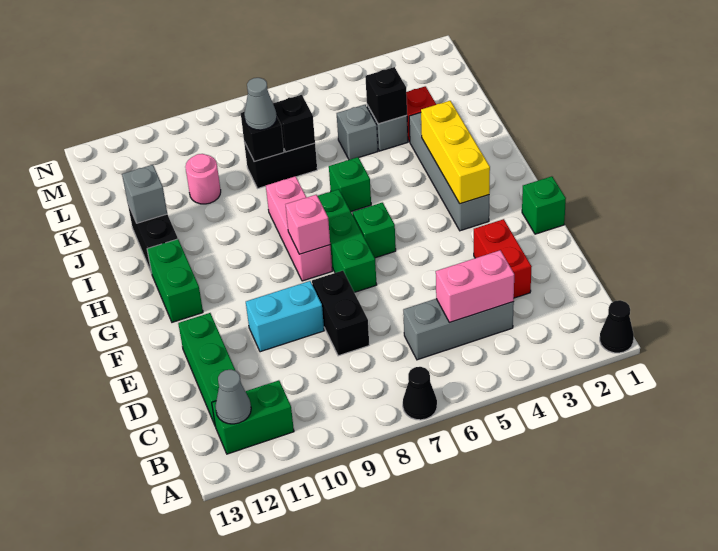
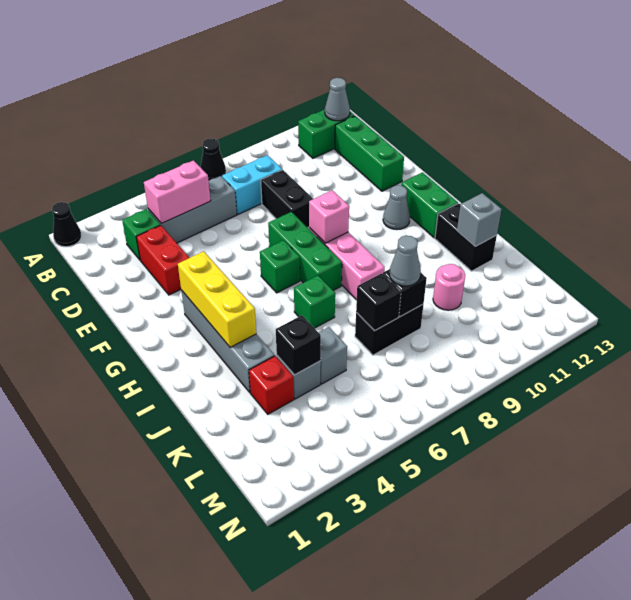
cyan brick E9:E10 level 1 -> cyan brick C7:C8 level 1
green brick F1 level 1 -> green brick C3 level 1
none -> grey cone G11 level 1

